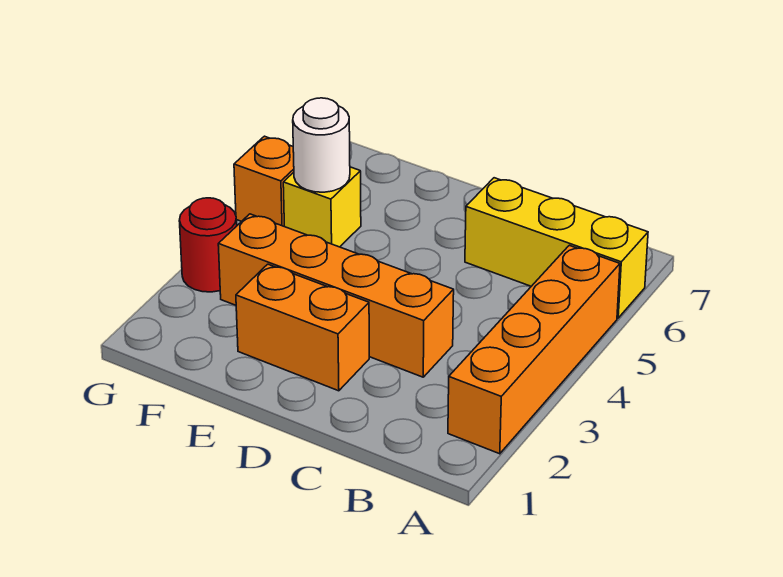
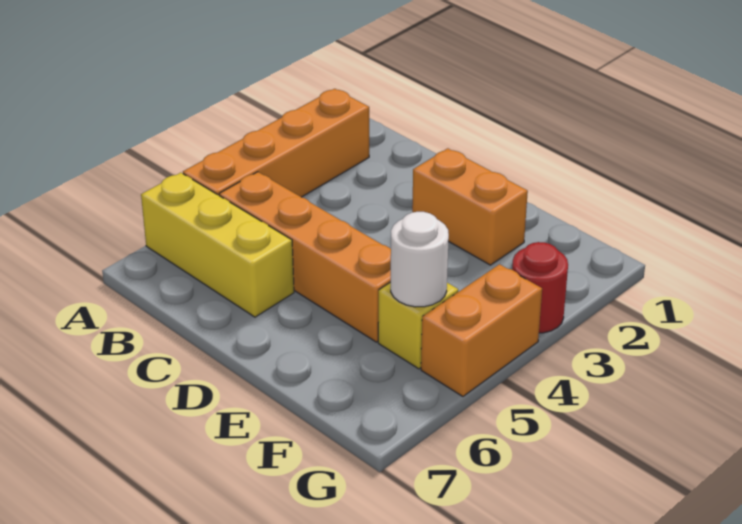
orange brick C3:F3 level 1 -> orange brick B5:E5 level 1
orange brick G5 level 1 -> orange brick G4:G5 level 1

